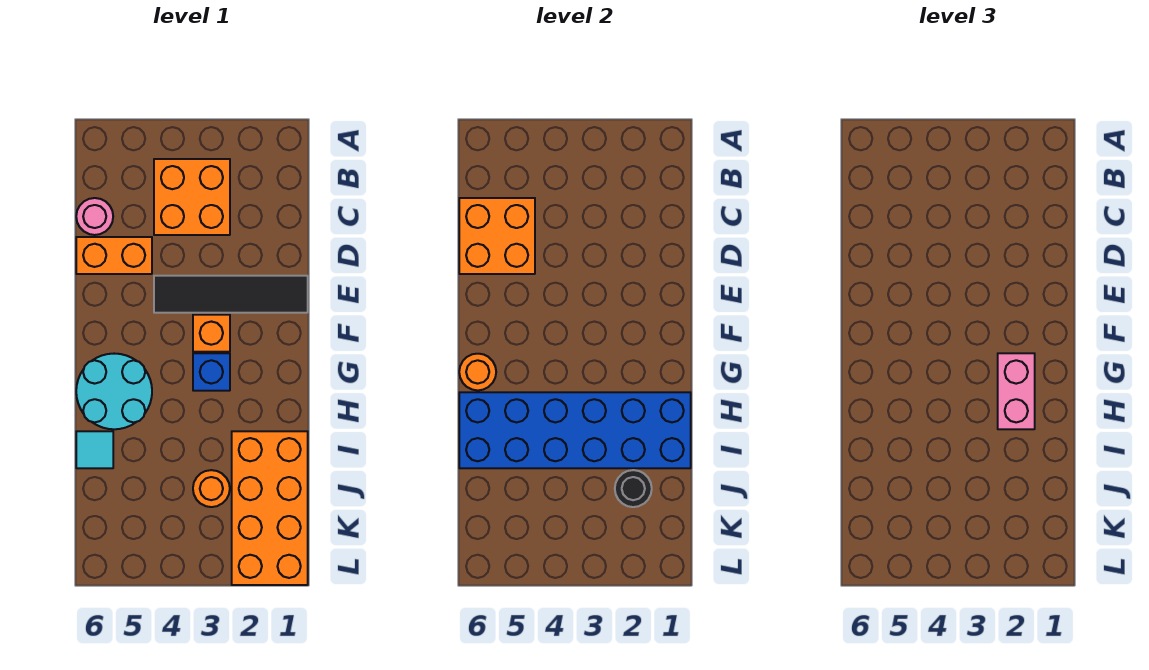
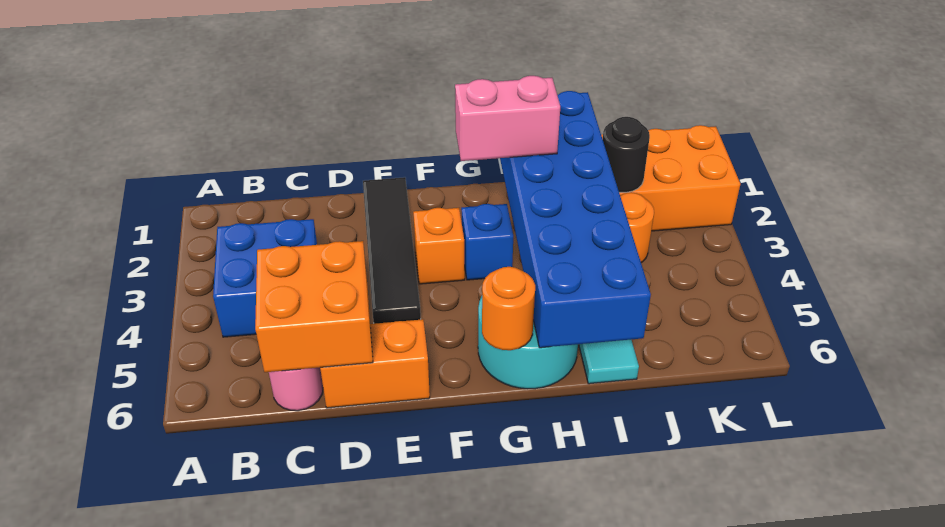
orange brick B3:C4 level 1 -> blue brick B3:C4 level 1
orange brick D5:D6 level 1 -> orange brick D6:E6 level 1

